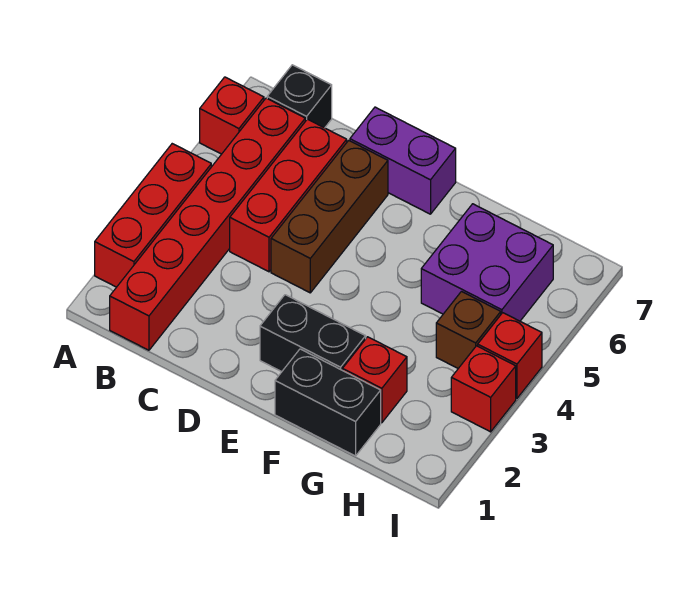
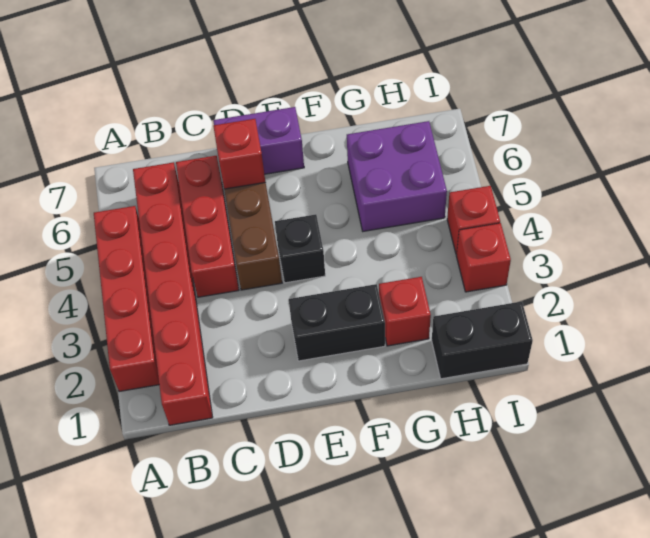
red brick A2:A4 level 1 -> red brick A2:A5 level 1
red brick A6 level 1 -> red brick D6 level 2
black brick B7 level 1 -> black brick E4 level 1
black brick F1:G1 level 1 -> black brick H1:I1 level 1
brown brick H4 level 1 -> none

